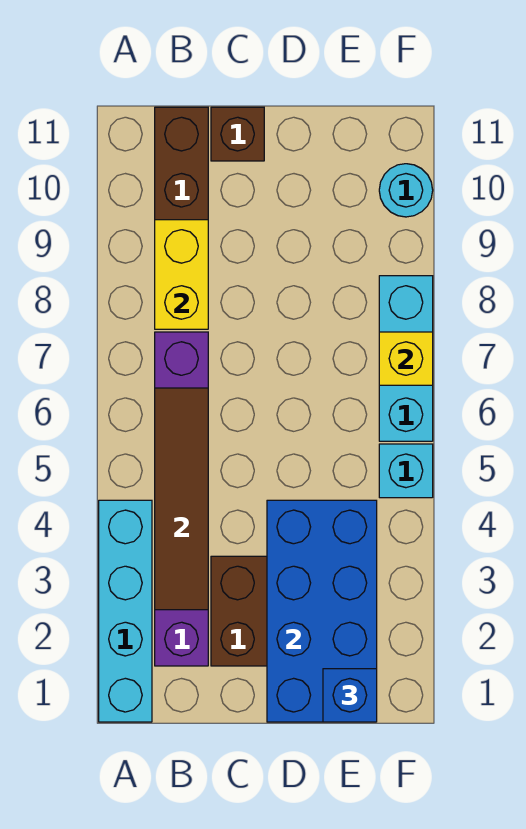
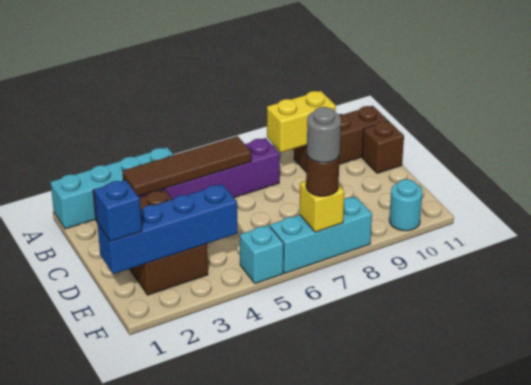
blue brick D1:E4 level 2 -> blue brick E1:E4 level 2
none -> brown round brick F7 level 3
none -> grey round brick F7 level 4

